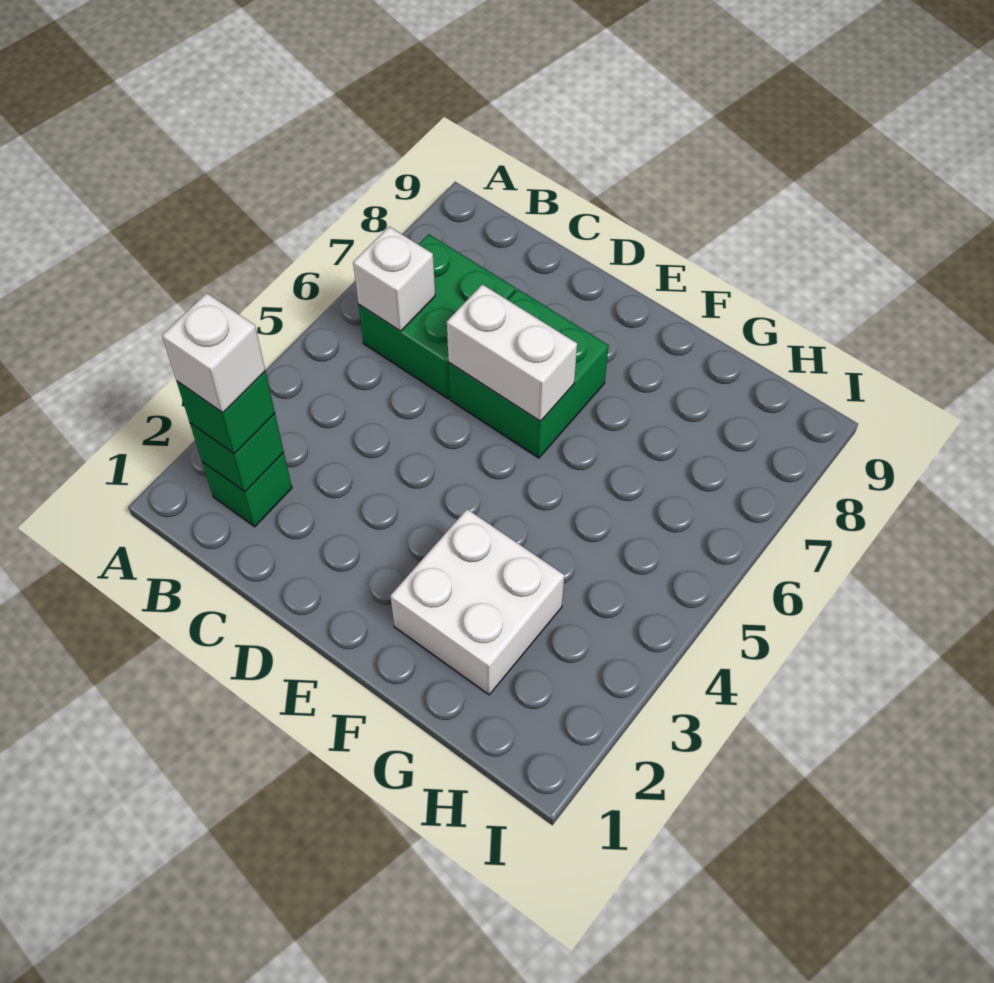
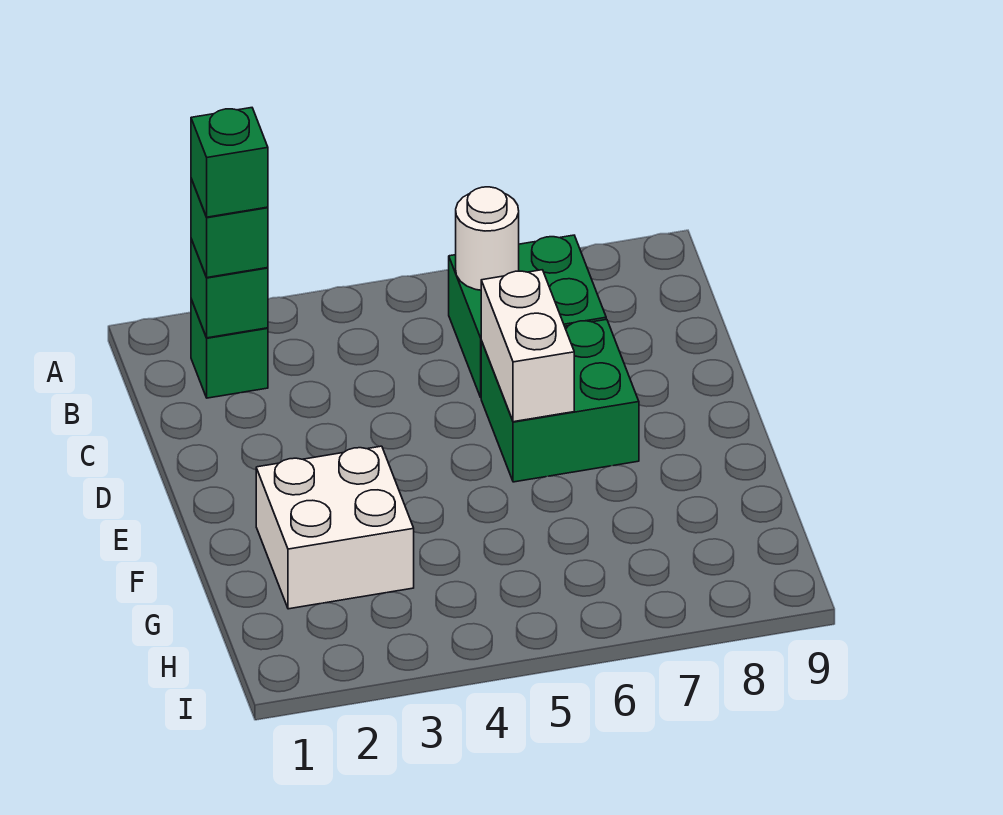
white brick B2 level 4 -> green brick B2 level 4
white brick B6 level 2 -> white round brick B6 level 2

